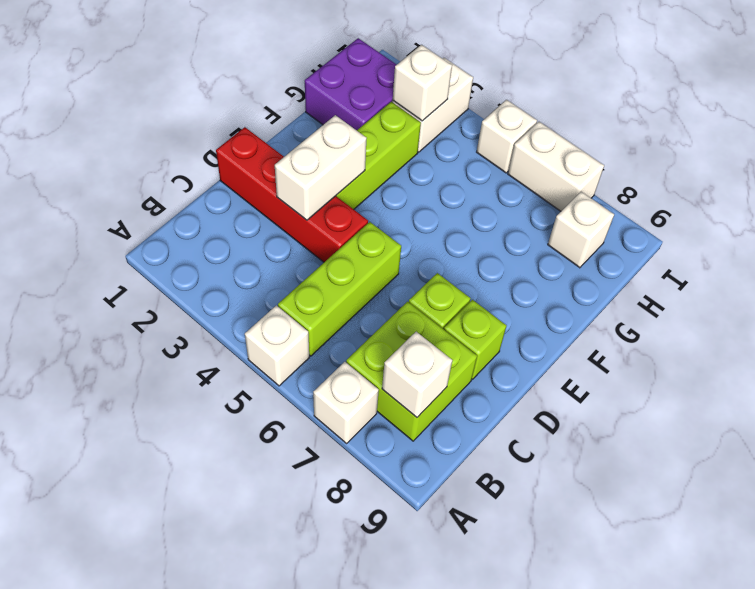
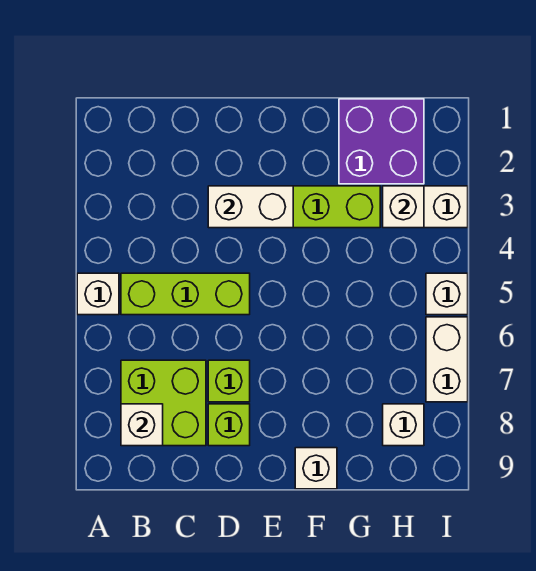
white brick A7 level 1 -> white brick F9 level 1
red brick D1:D4 level 1 -> none

